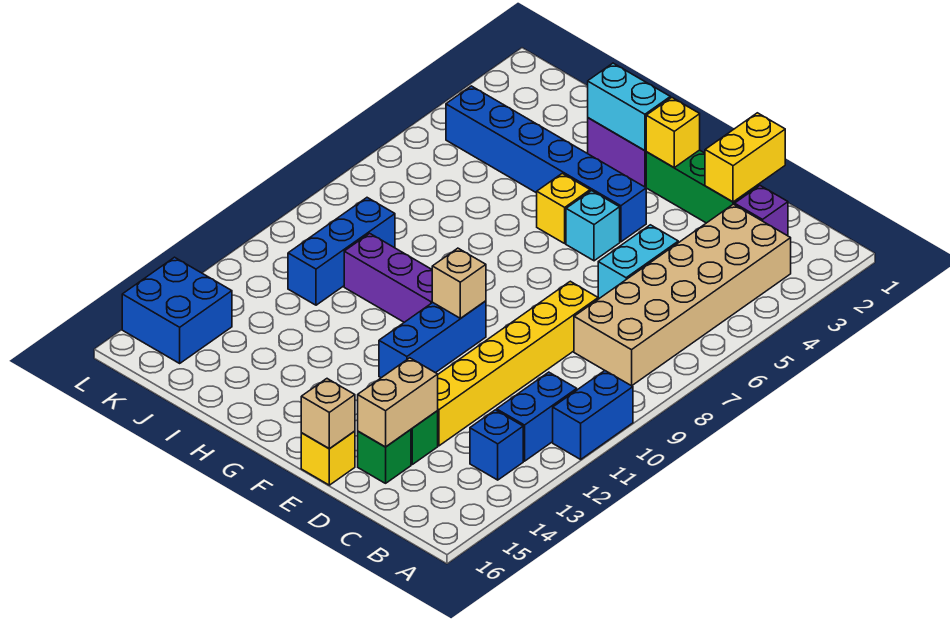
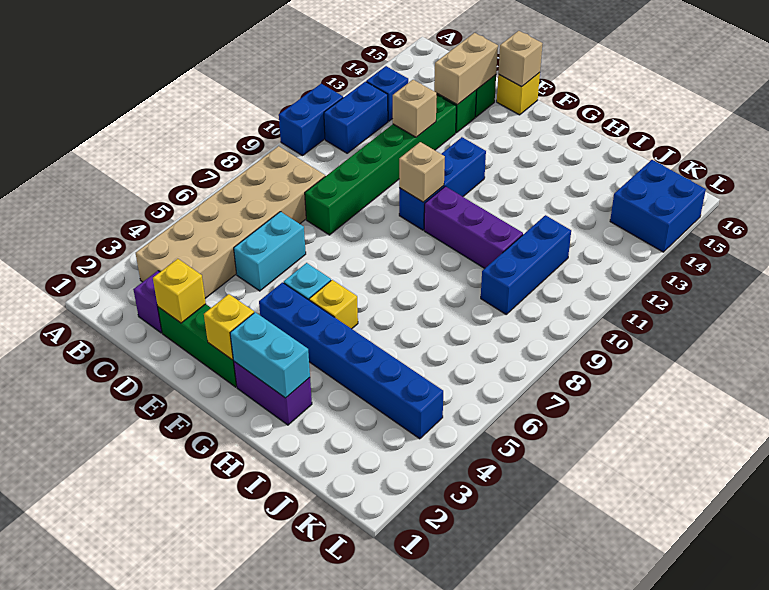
yellow brick D1:D2 level 2 -> yellow brick D2 level 2
yellow brick D8:D13 level 1 -> green brick D8:D13 level 1
none -> tan brick D12 level 2

